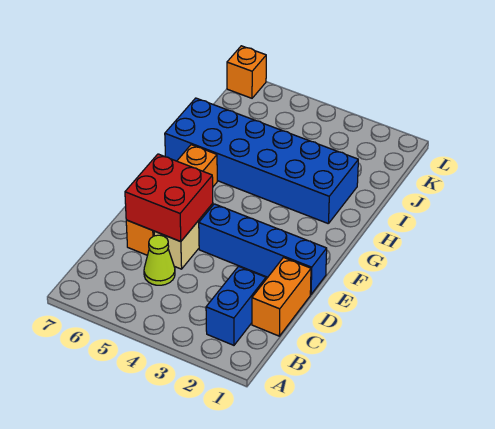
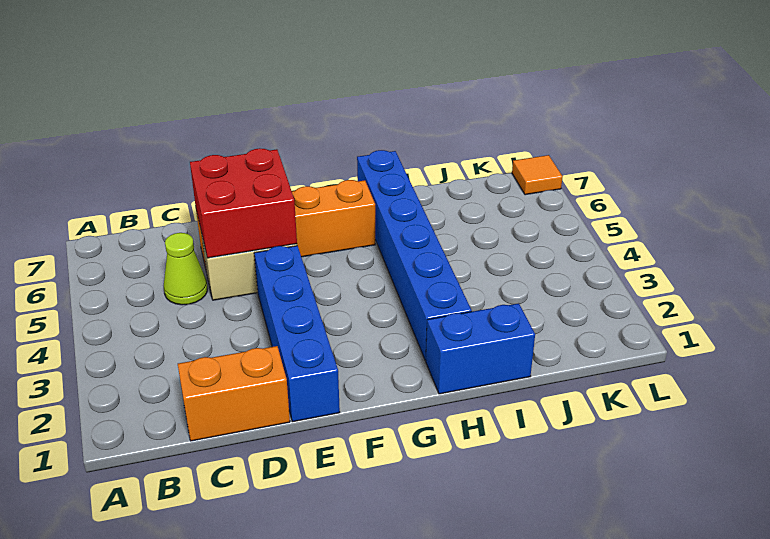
blue brick B2:C2 level 1 -> blue brick H1:I1 level 1
blue brick H2:I7 level 1 -> blue brick H2:H7 level 1
orange brick L7 level 1 -> orange tile L7 level 1

